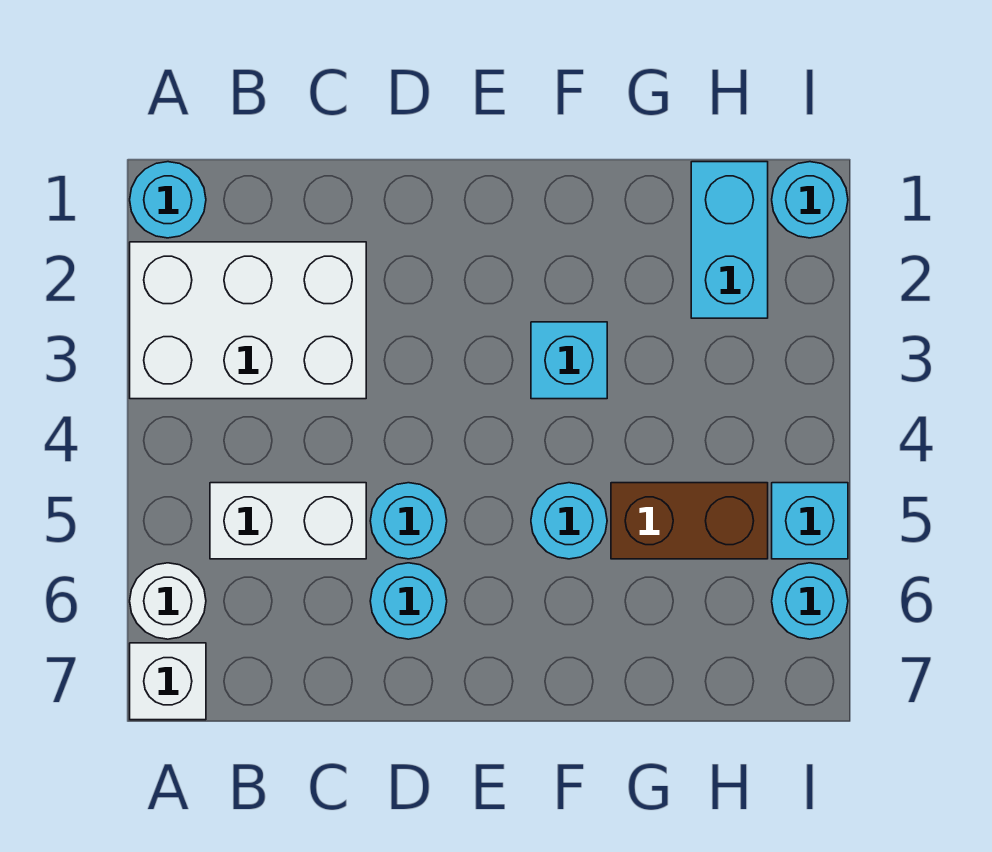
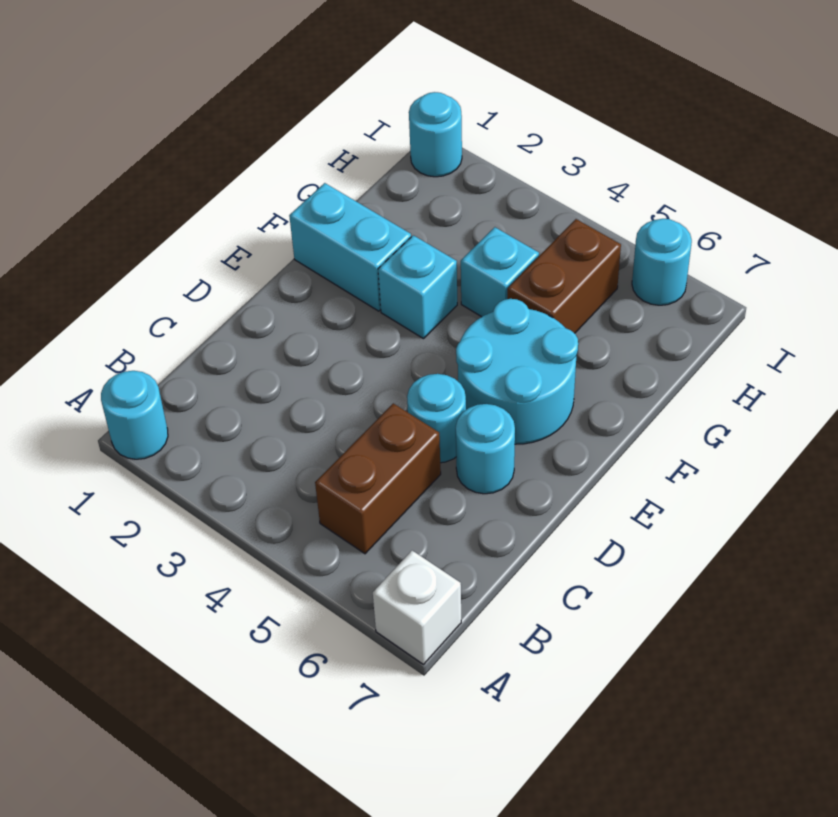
white brick A2:C3 level 1 -> none
white round brick A6 level 1 -> none
white brick B5:C5 level 1 -> brown brick B5:C5 level 1
cyan round brick F5 level 1 -> cyan round brick E5:F6 level 1
cyan brick H1:H2 level 1 -> cyan brick F1:F2 level 1
cyan brick I5 level 1 -> cyan brick G4 level 1

